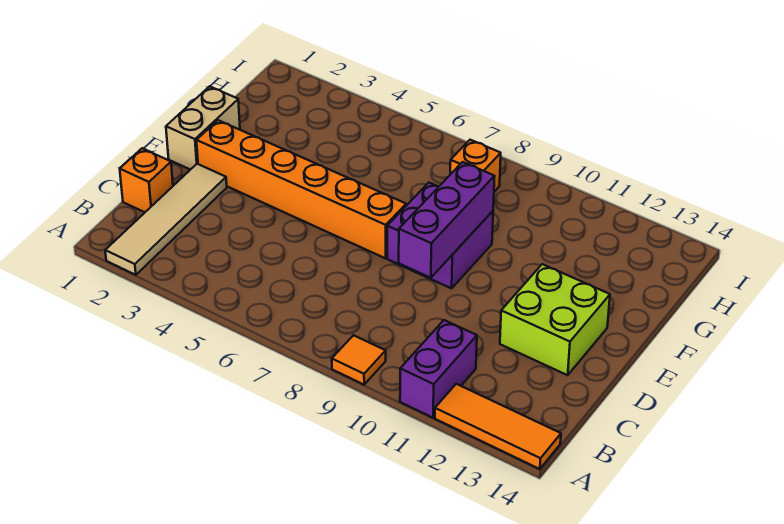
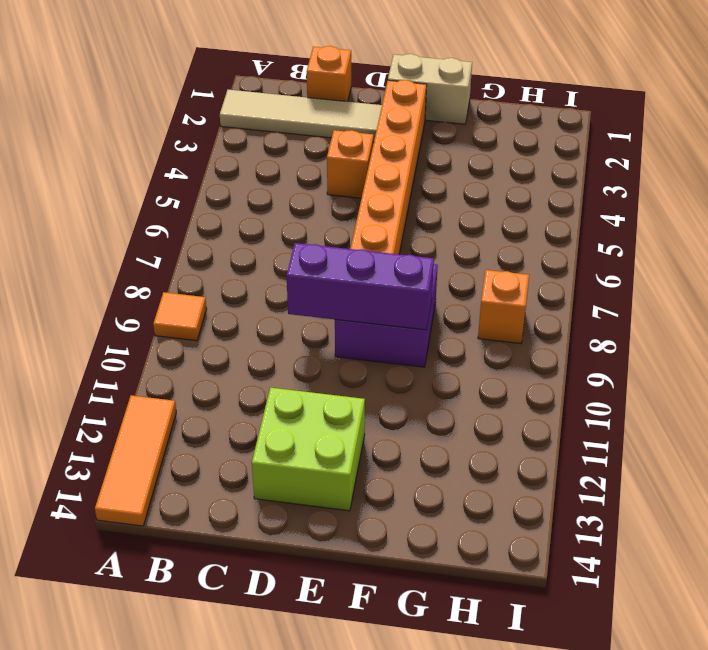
purple brick A11:B11 level 1 -> none
none -> orange brick D4 level 1

